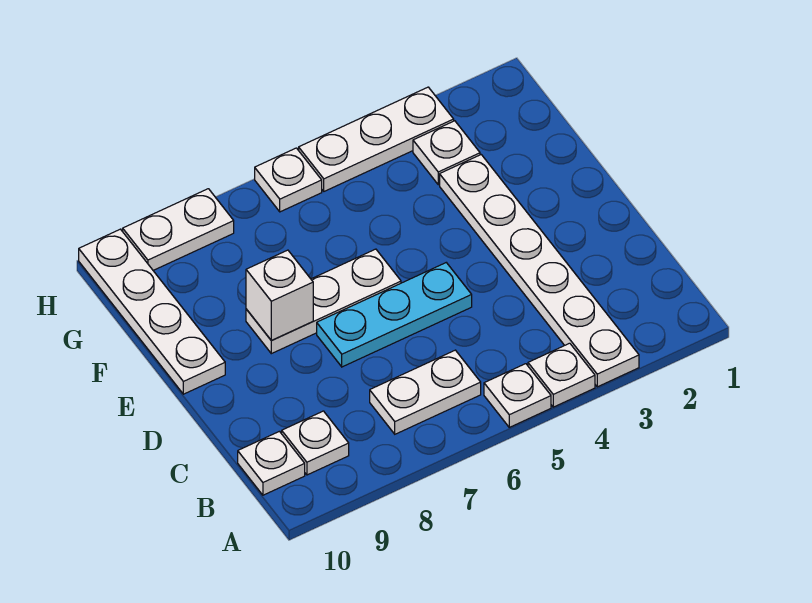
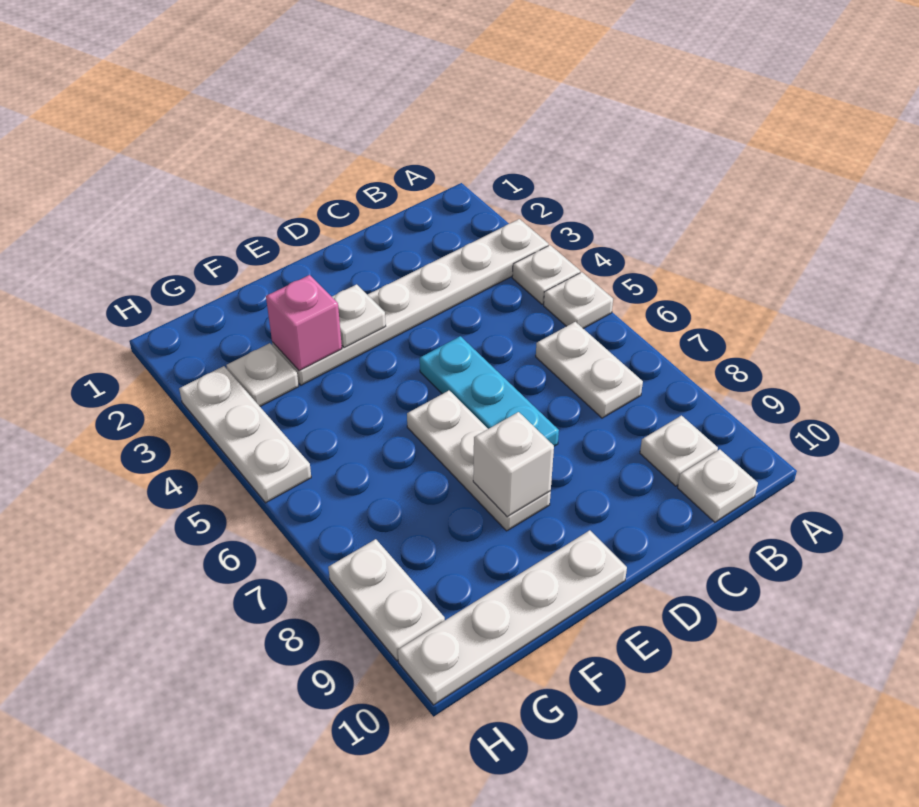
none -> pink brick F3 level 2
white plate H6 level 1 -> white plate E3 level 2

